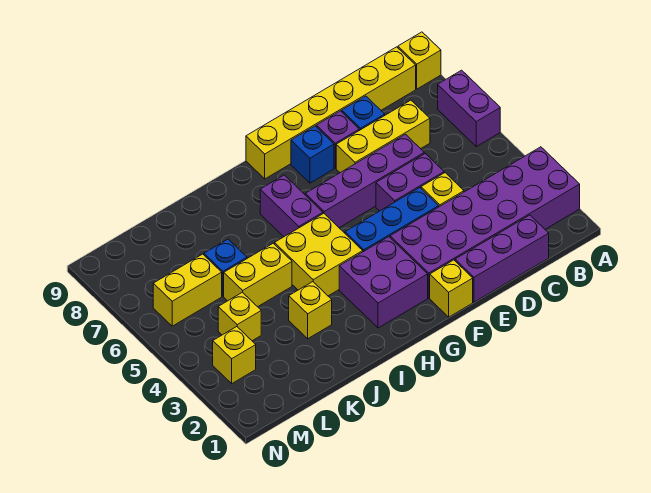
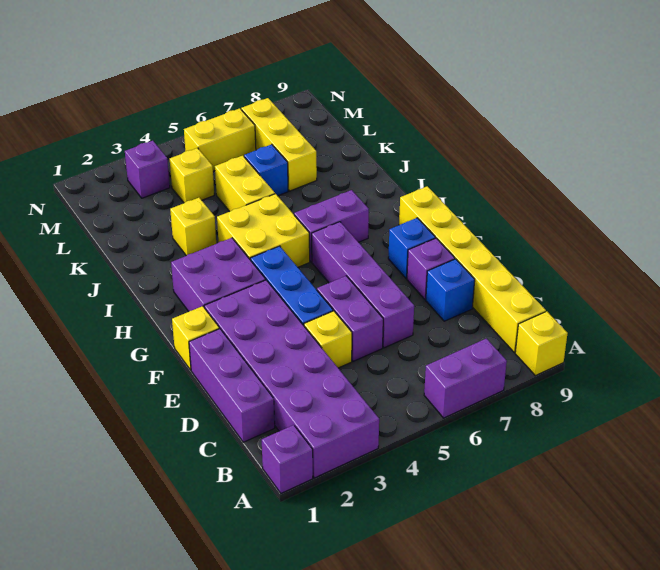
none -> purple brick A1 level 1
yellow brick C7:E7 level 1 -> yellow brick K7:M7 level 1
yellow brick L6:M6 level 1 -> yellow brick M5:M6 level 1
yellow brick M3 level 1 -> purple brick M3 level 1

